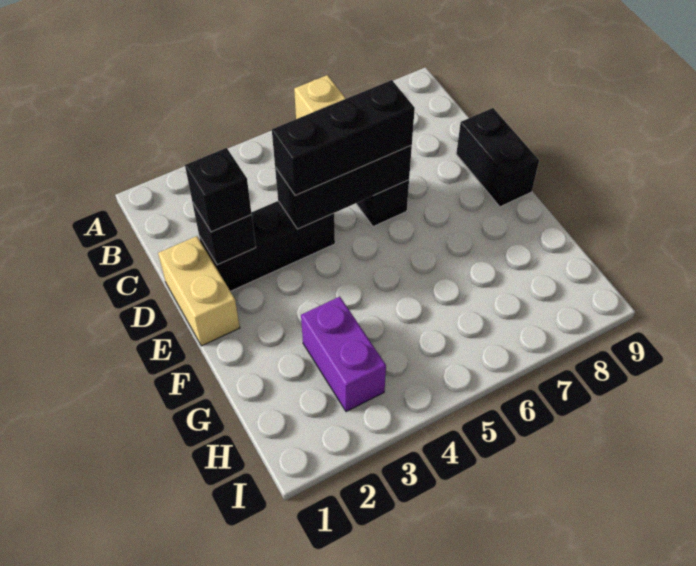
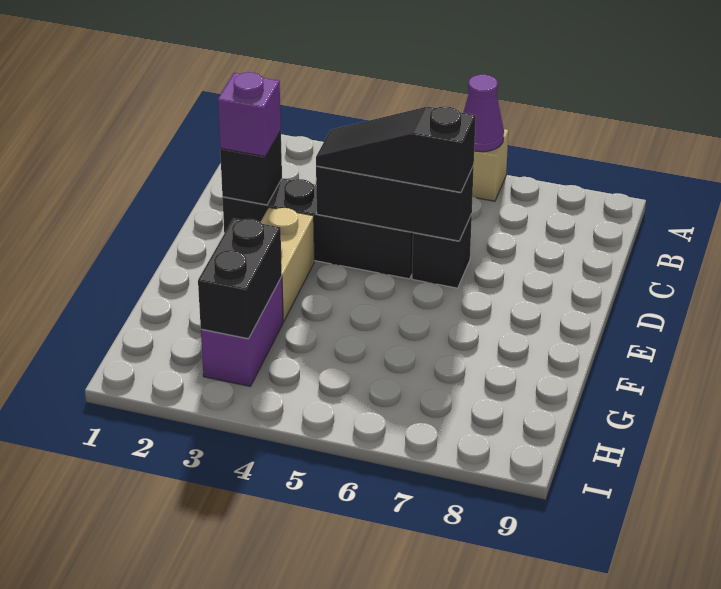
none -> purple cone A6 level 2
tan brick D1:E1 level 1 -> tan brick E3:F3 level 1
black brick D2:D4 level 1 -> black brick D2:D5 level 1
black brick D2 level 3 -> purple brick D2 level 3
black brick D4:D6 level 3 -> black slope D4:D6 level 3 top 6
black brick D9:E9 level 1 -> black brick G3:H3 level 2

